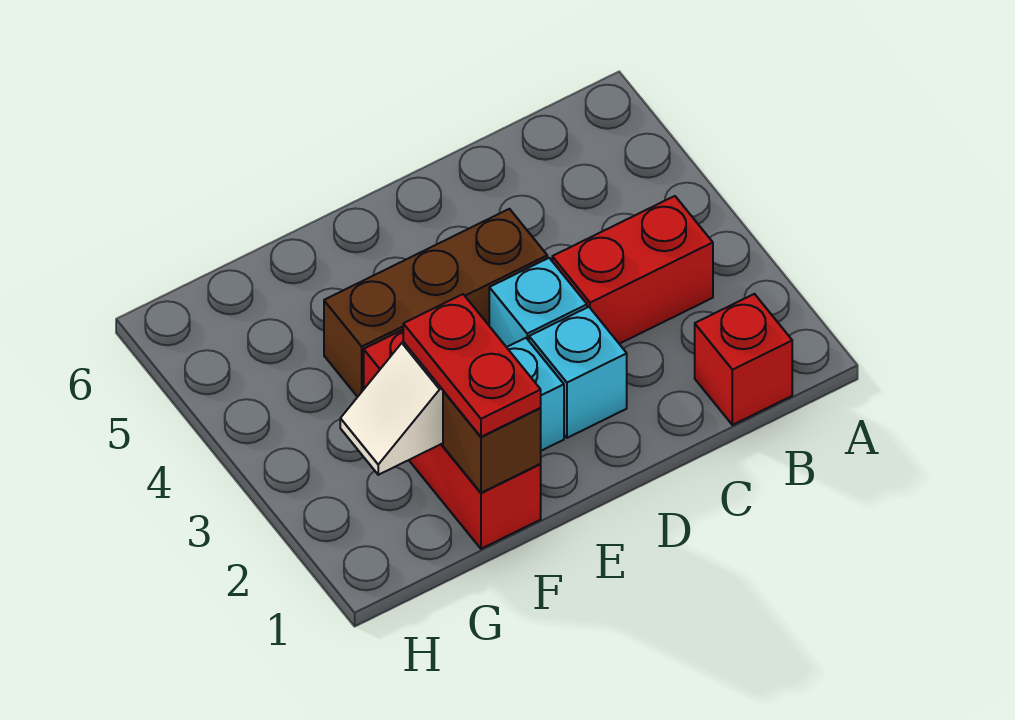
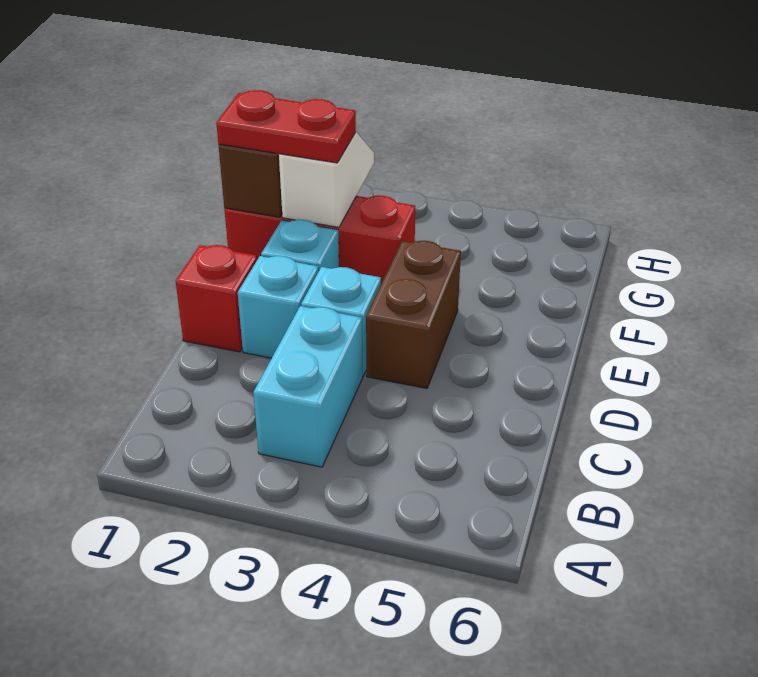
red brick B1 level 1 -> red brick D1 level 1
red brick B3:C3 level 1 -> cyan brick B3:C3 level 1
brown brick D4:F4 level 1 -> brown brick D4:E4 level 1

